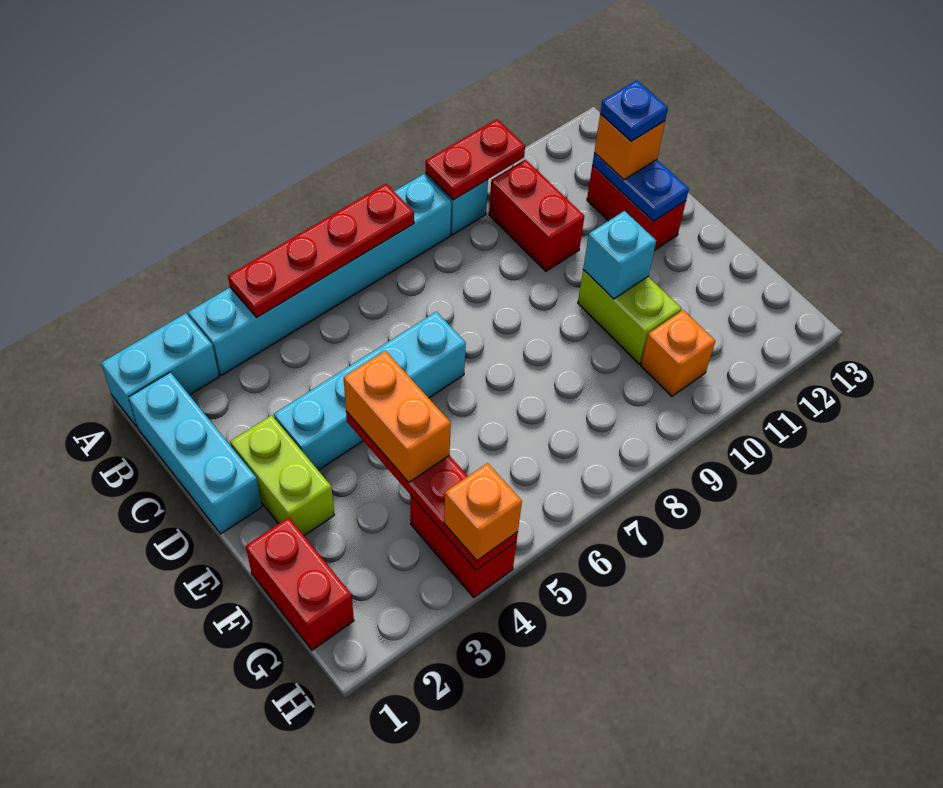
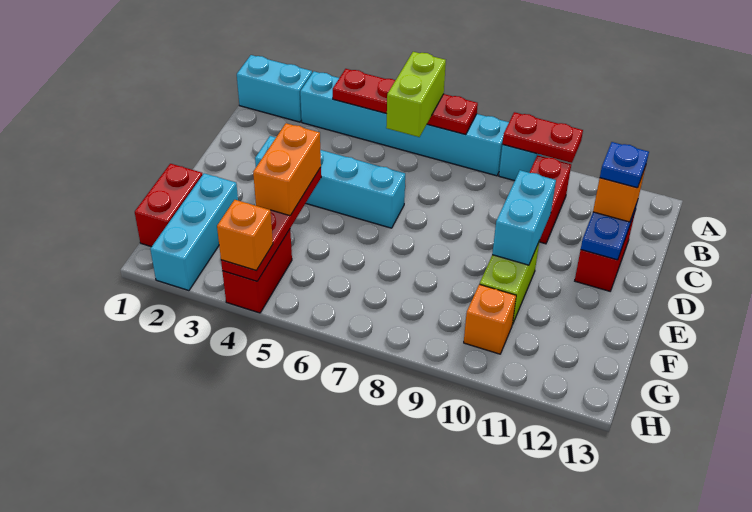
cyan brick B1:D1 level 1 -> cyan brick F2:H2 level 1
lime brick D2:E2 level 1 -> lime brick A6:B6 level 3
cyan brick E10 level 2 -> cyan brick D10:E10 level 2

